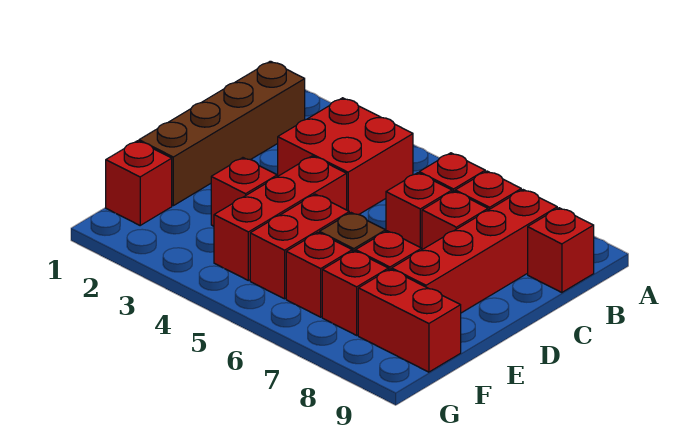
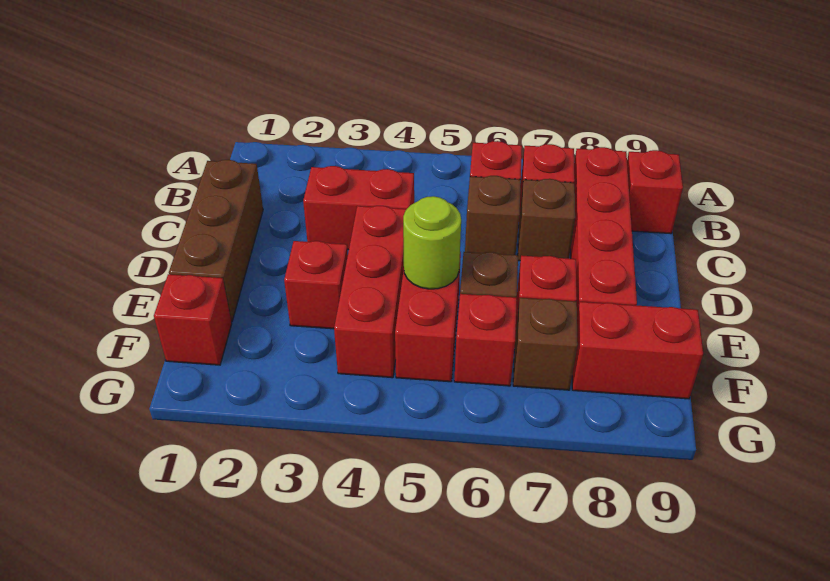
brown brick B1:E1 level 1 -> brown brick C1:E1 level 1
red brick B3:C4 level 1 -> red brick C3:C4 level 1
red brick C6 level 1 -> brown brick C6 level 1
red brick C7 level 1 -> brown brick C7 level 1
none -> lime round brick E5 level 2
red brick F7 level 1 -> brown brick F7 level 1

